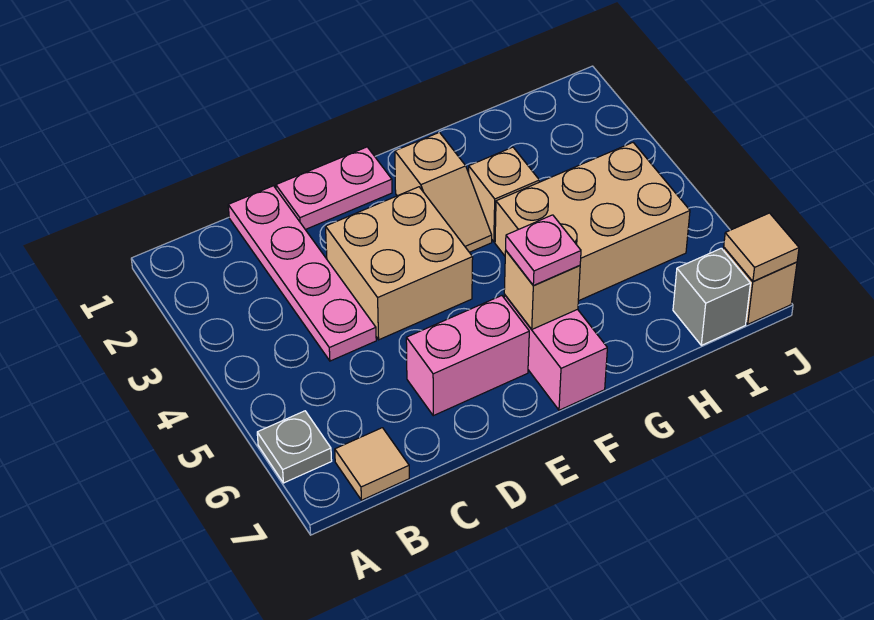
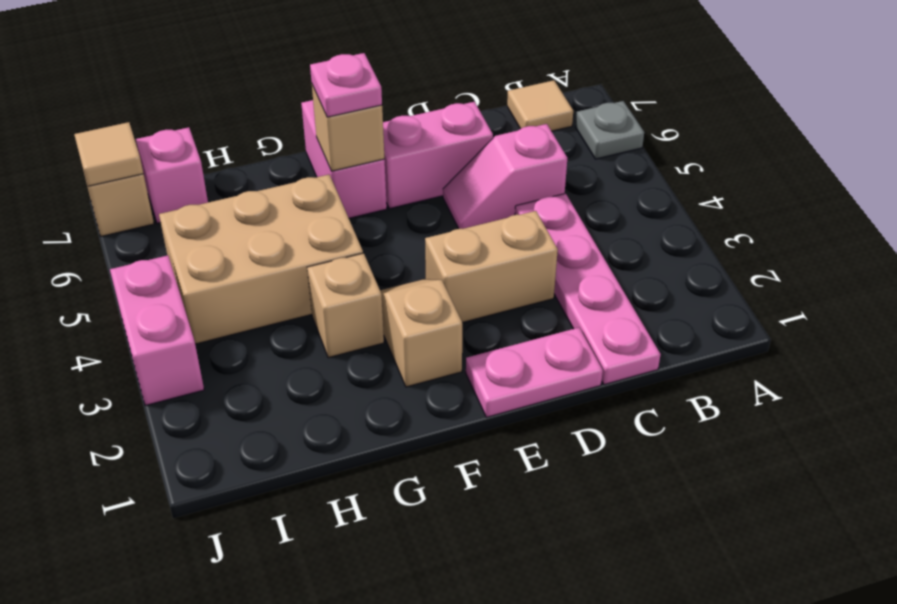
none -> pink slope C5:D5 level 1 top C
tan brick D3:E4 level 1 -> tan brick D3:E3 level 1
grey brick I7 level 1 -> pink brick I7 level 1
none -> pink brick J3:J4 level 1

